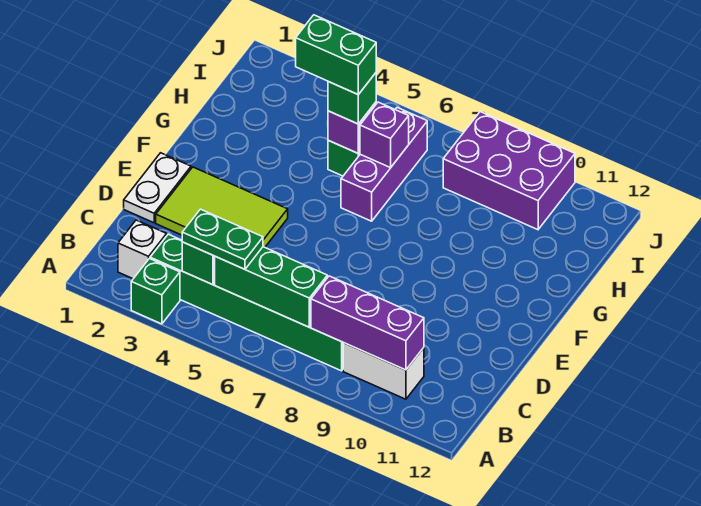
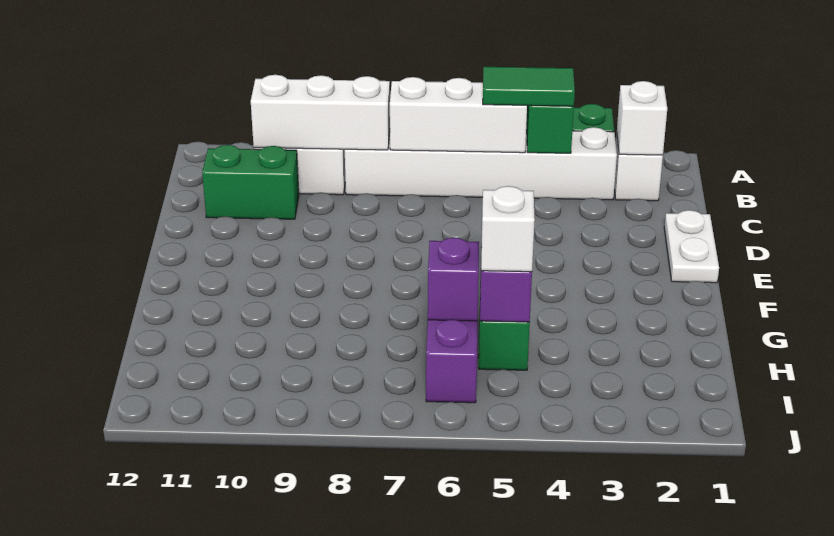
none -> white brick B2 level 2
green brick B3:B8 level 1 -> white brick B3:B8 level 1
green plate B4:B5 level 3 -> green tile B4:B5 level 3
green brick B5:B7 level 2 -> white brick B5:B7 level 2
purple brick B8:B10 level 2 -> white brick B8:B10 level 2
lime tile D2:E4 level 1 -> none
green brick H4:H5 level 4 -> green brick C10:C11 level 1
green brick H5 level 3 -> white brick H5 level 3
purple brick I8:J10 level 1 -> none

